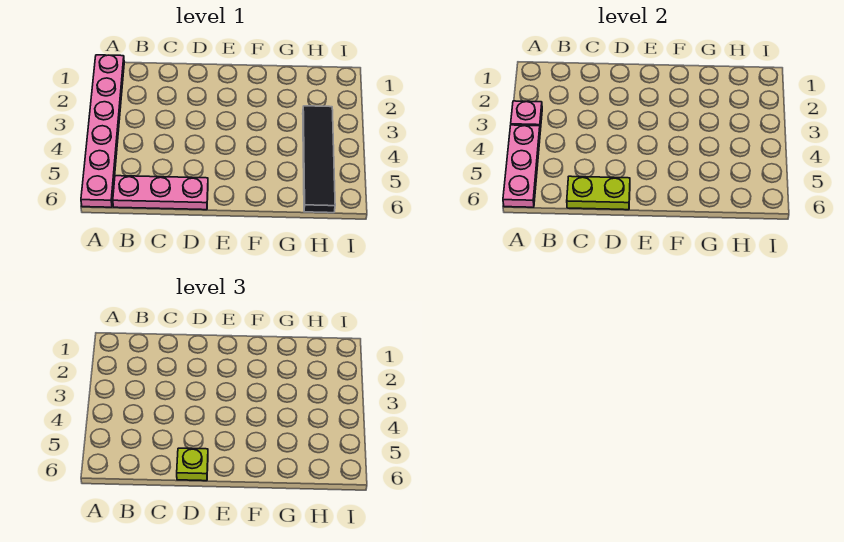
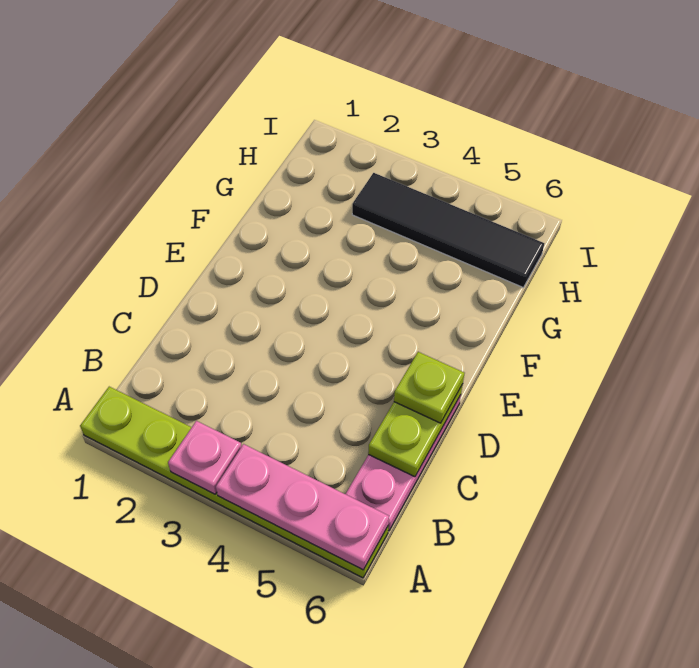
pink plate A1:A6 level 1 -> lime plate A1:A6 level 1

